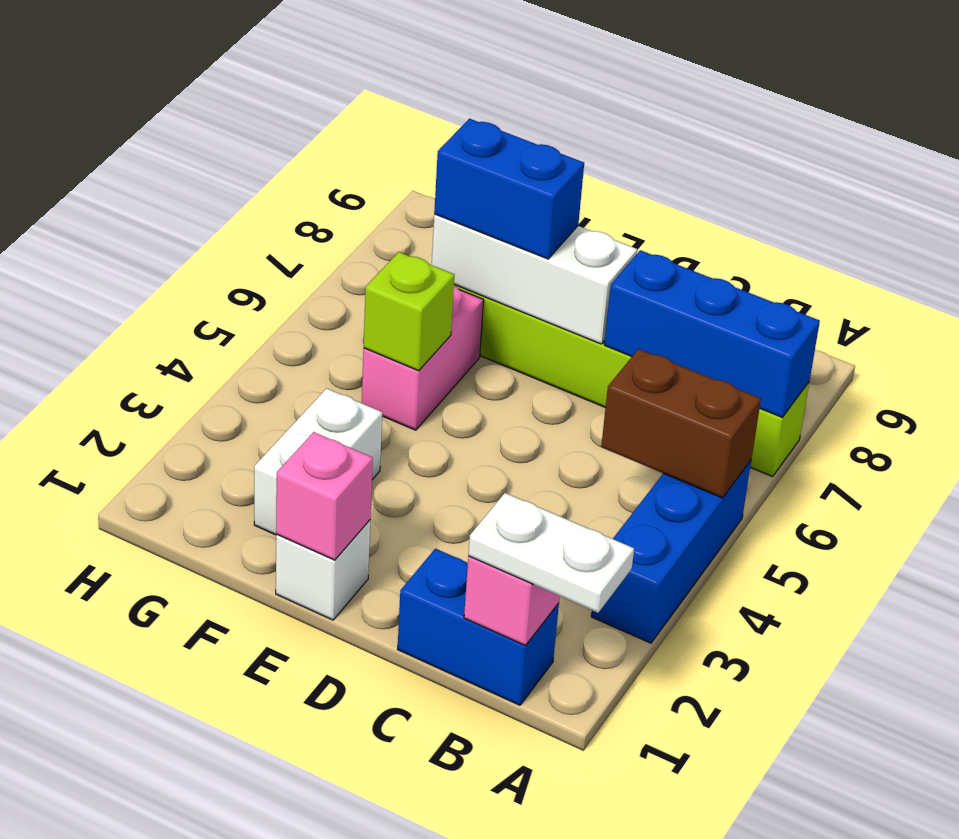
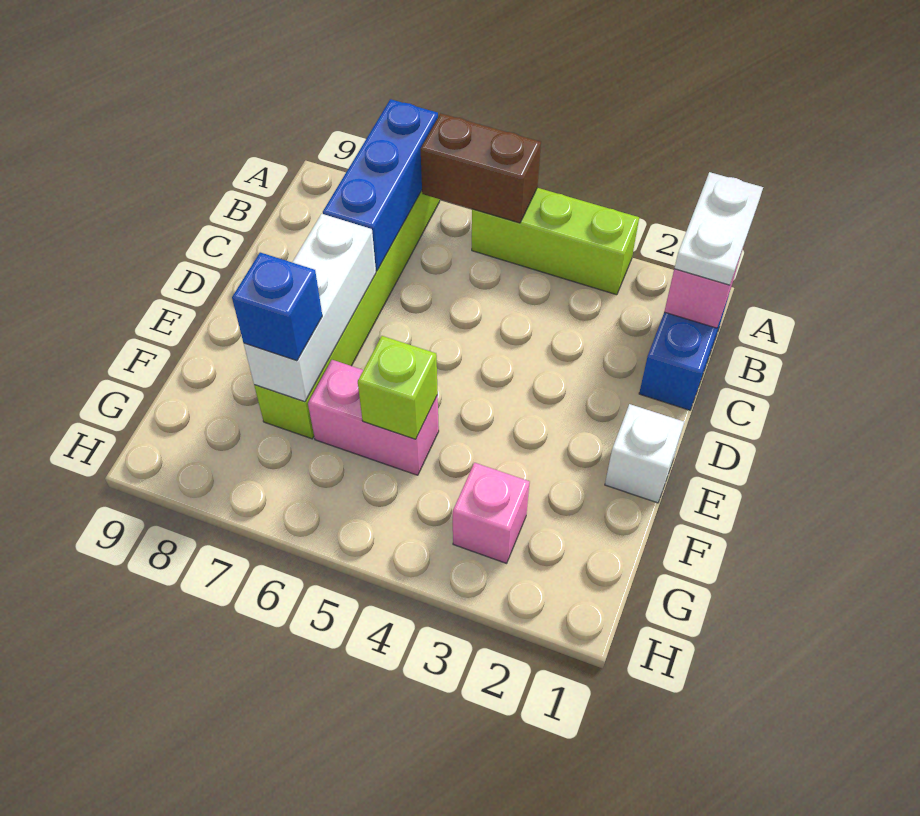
blue brick A3:A5 level 1 -> lime brick A3:A5 level 1
brown brick A5:B5 level 2 -> brown brick A5:A6 level 2
pink brick E1 level 2 -> pink brick G3 level 1
blue brick E7:F7 level 3 -> blue brick F7 level 3
white brick F2:F3 level 1 -> none

